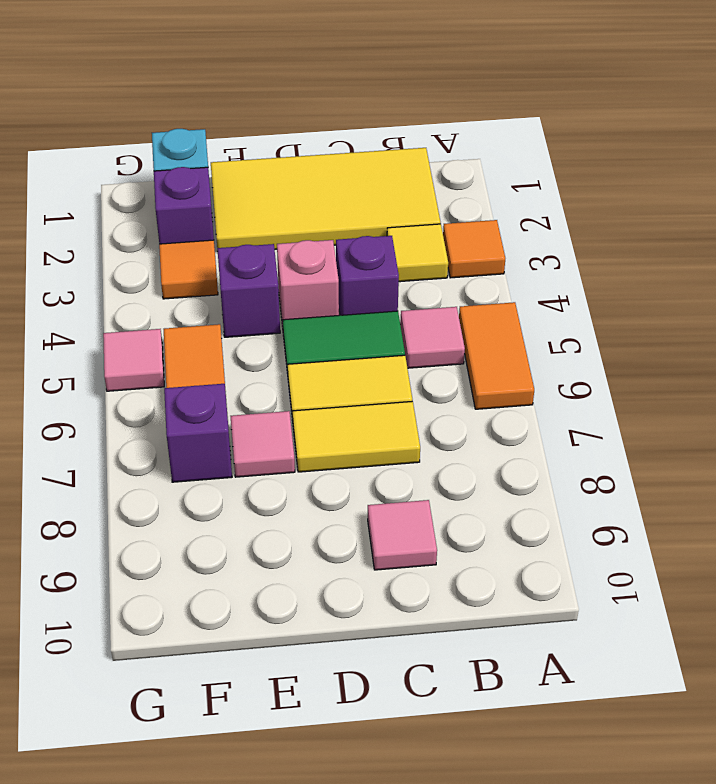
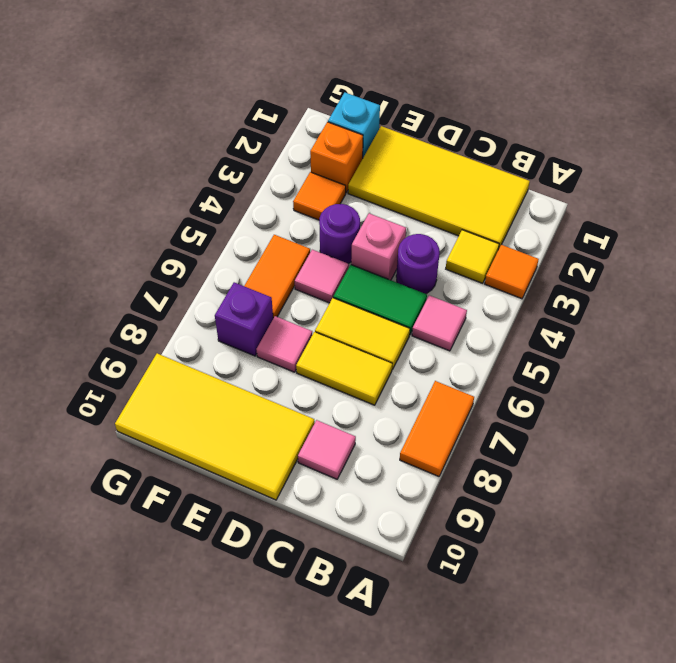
orange tile A5:A6 level 1 -> orange tile A7:A8 level 1
purple brick C4 level 1 -> purple round brick C4 level 1
none -> yellow tile D9:G10 level 1
purple brick E4 level 1 -> purple round brick E4 level 1
purple brick F2 level 1 -> orange brick F2 level 1
pink tile G5 level 1 -> pink tile E5 level 1

